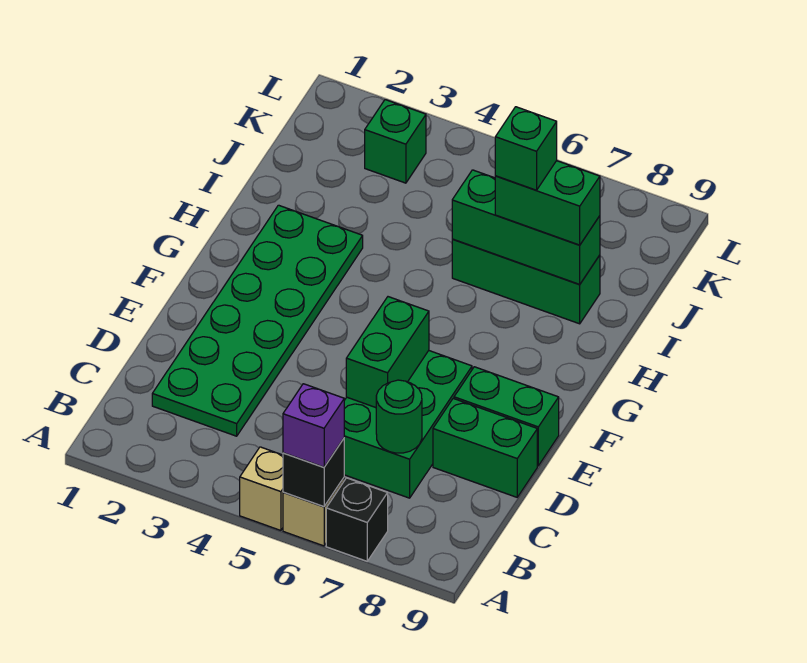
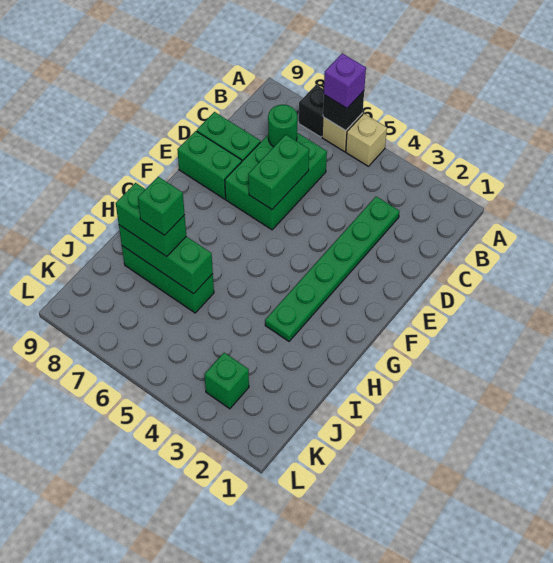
green plate C2:H3 level 1 -> green plate C3:H3 level 1

